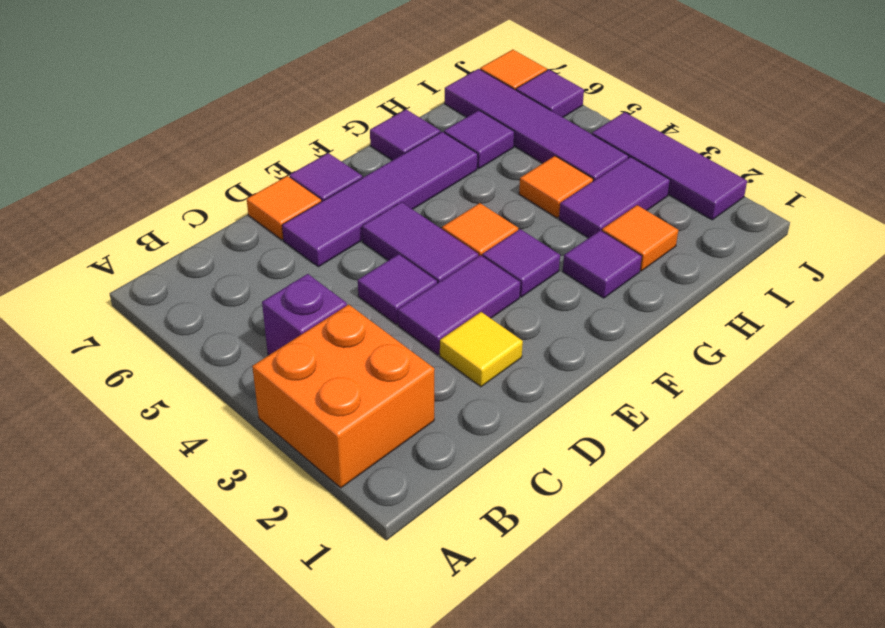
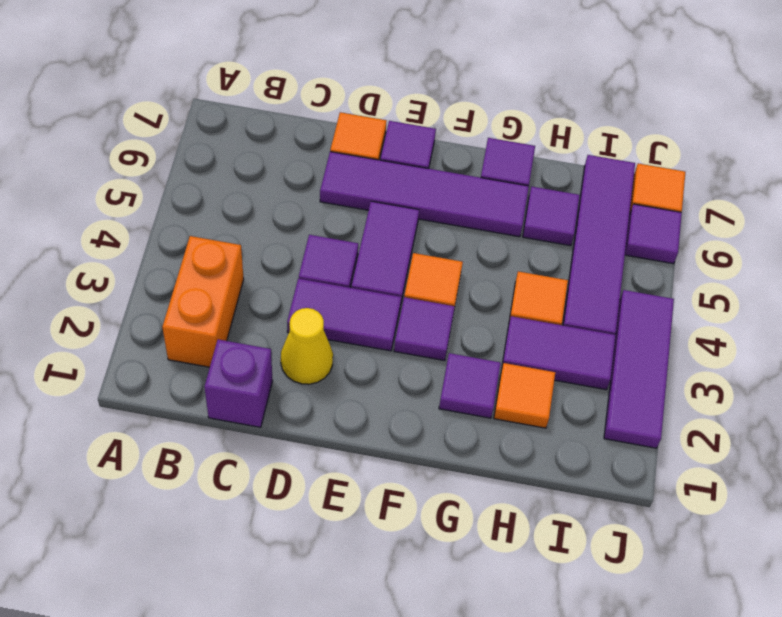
orange brick A2:B3 level 1 -> orange brick B2:B3 level 1
purple brick B4 level 1 -> purple brick C1 level 1
yellow tile D2 level 1 -> yellow cone D2 level 1

